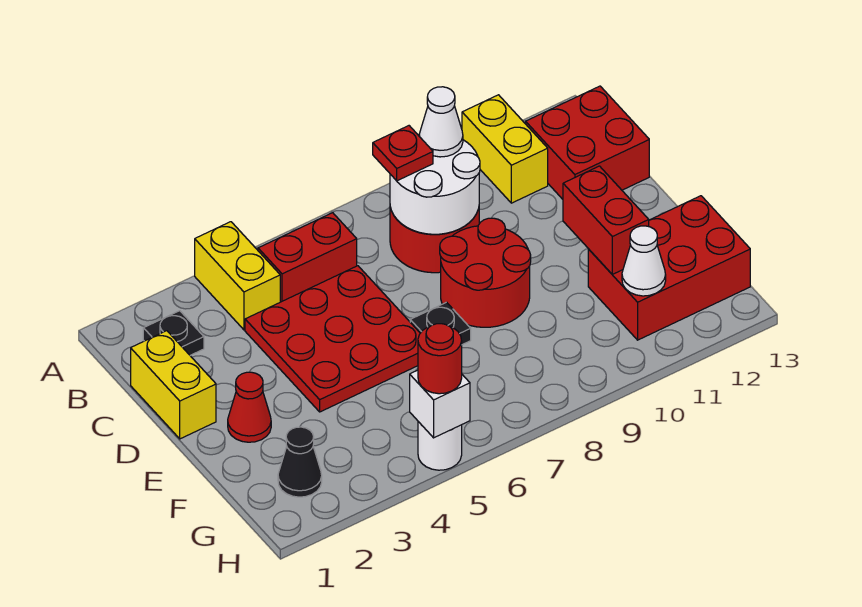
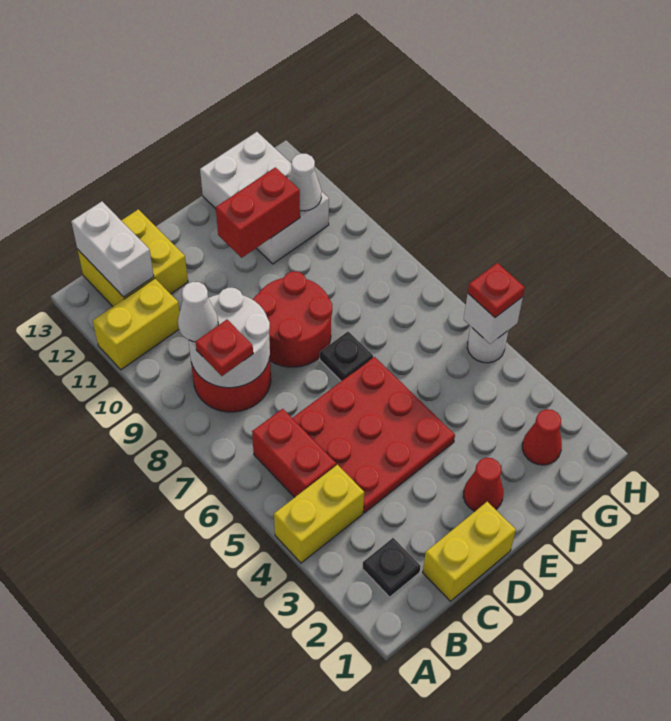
red brick B12:C13 level 1 -> yellow brick B12:C13 level 1
none -> white brick B12:B13 level 2
red brick F11:G13 level 1 -> white brick F11:G13 level 1
black cone G2 level 1 -> red cone G2 level 1
red round brick H5 level 3 -> red plate H5 level 3

